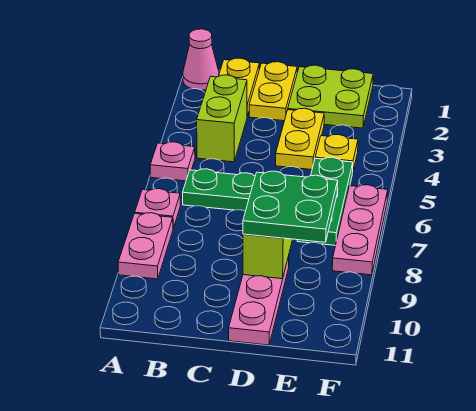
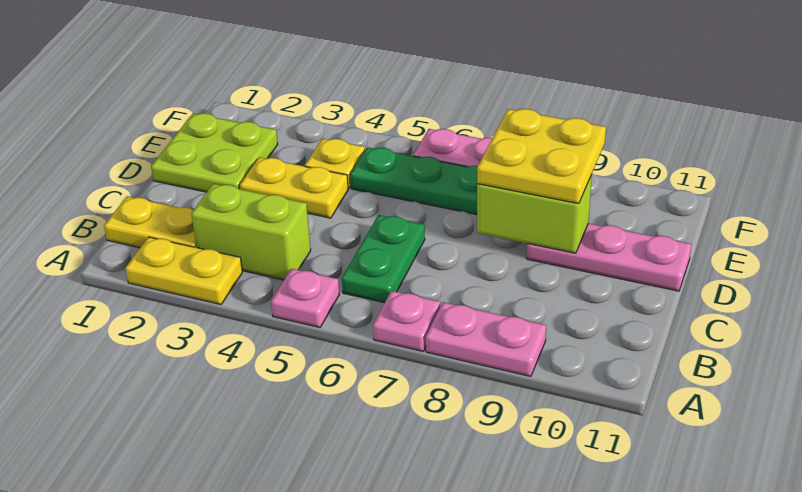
pink cone A1 level 1 -> none
yellow plate C1:C2 level 1 -> yellow plate A2:A3 level 1
green plate D8:E9 level 3 -> yellow plate D8:E9 level 3

